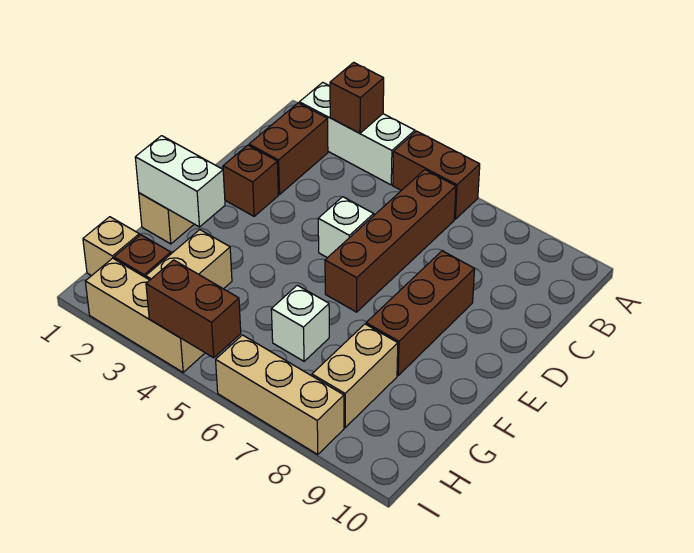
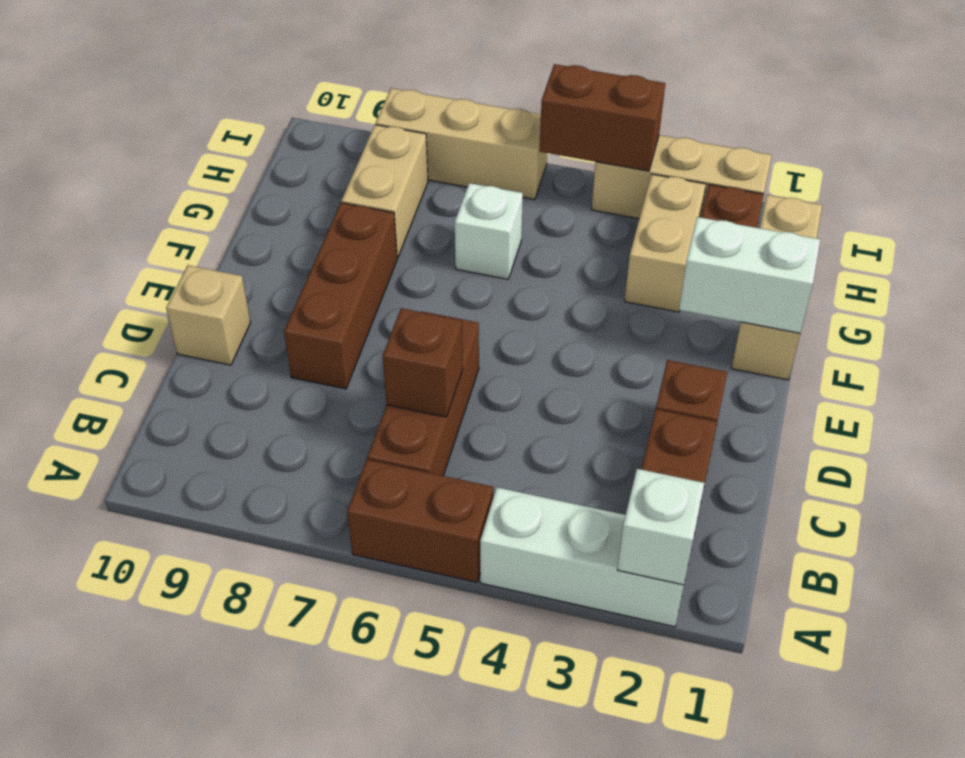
brown brick A3 level 2 -> brown brick C6 level 2
brown brick B6:E6 level 1 -> brown brick B6:D6 level 1
white brick D5 level 1 -> white brick A2 level 2
none -> tan brick D10 level 1

